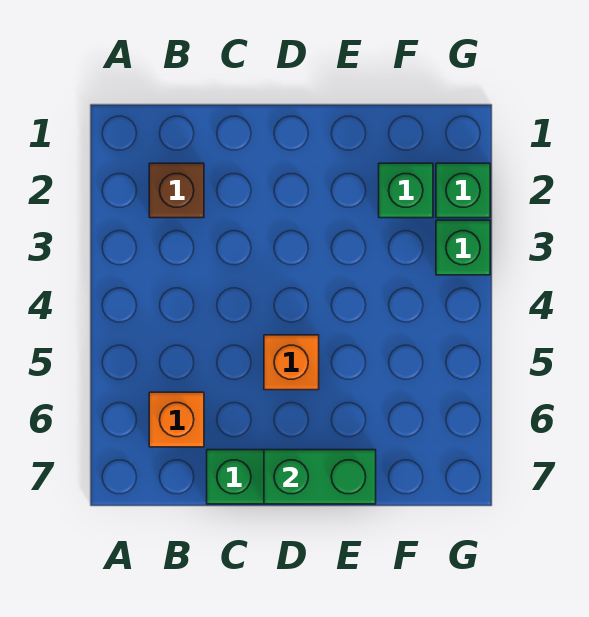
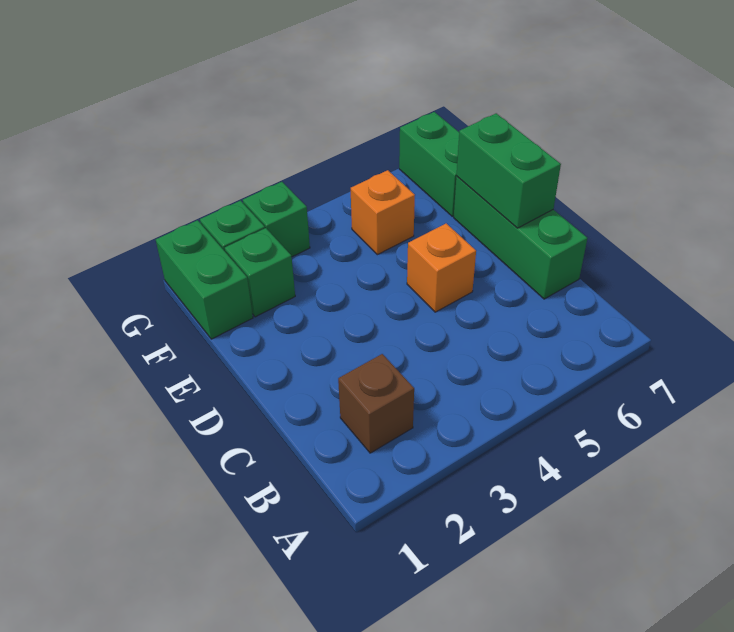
orange brick B6 level 1 -> orange brick F5 level 1
none -> green brick F1:G1 level 1
none -> green brick F7:G7 level 1

